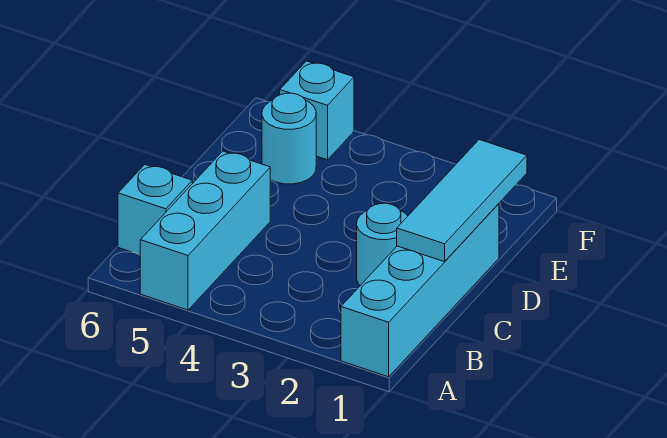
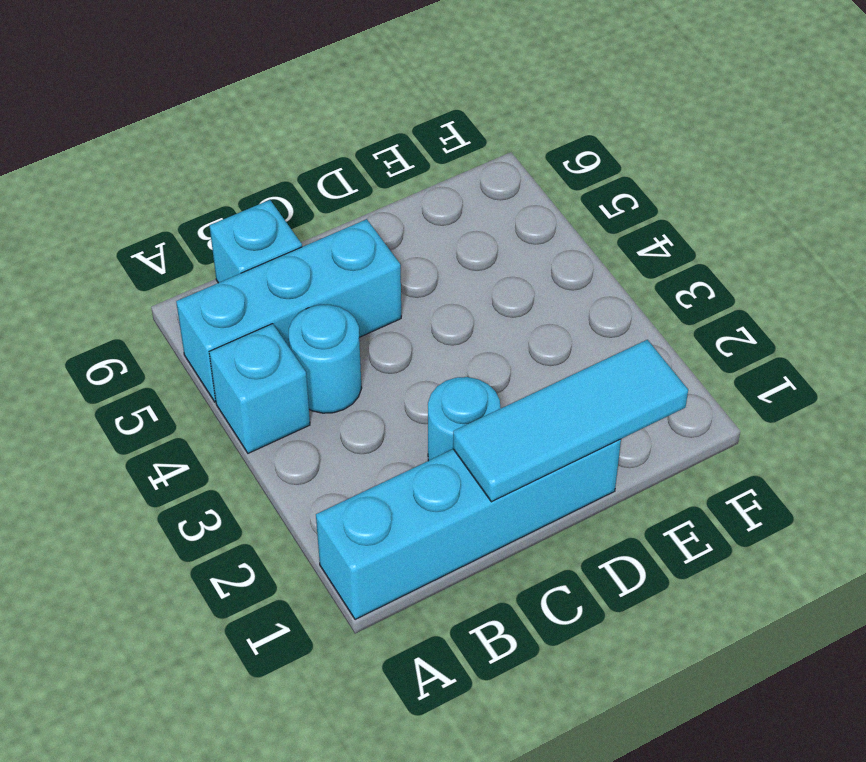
cyan round brick E5 level 1 -> cyan round brick B4 level 1
cyan brick F5 level 1 -> cyan brick A4 level 1

